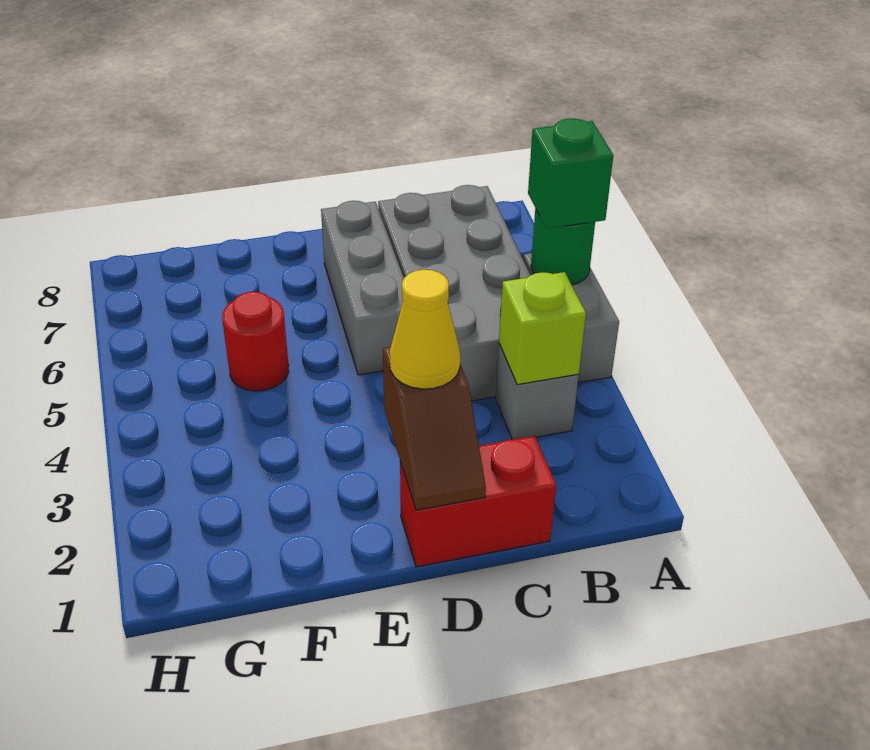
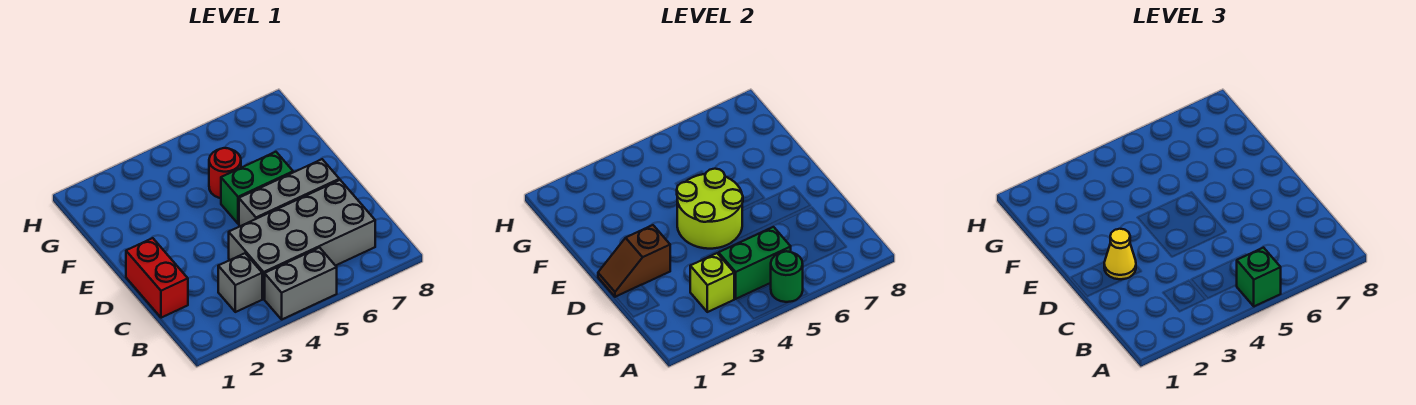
none -> green brick B4:B5 level 2
none -> lime round brick D4:E5 level 2
none -> green brick E5:E6 level 1

